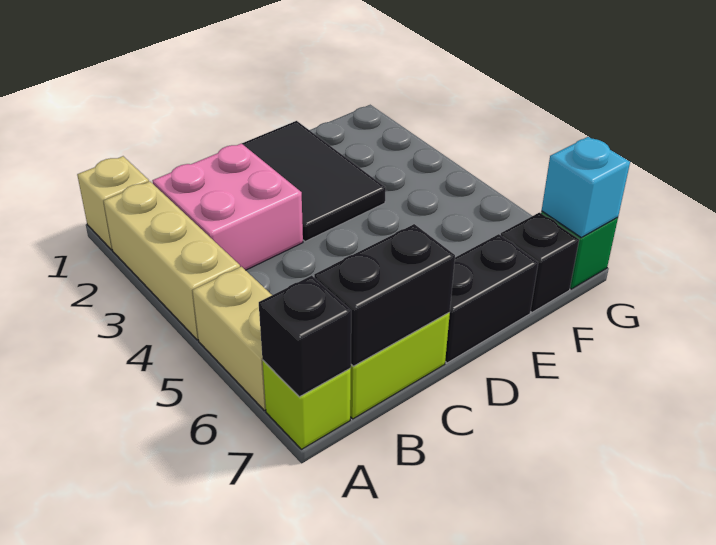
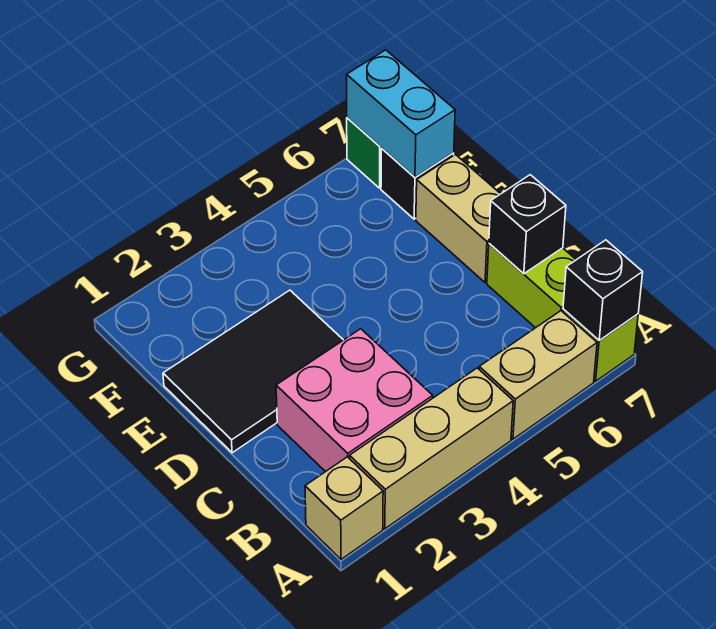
black brick B7:C7 level 2 -> black brick C7 level 2
black brick D7:E7 level 1 -> tan brick D7:E7 level 1
cyan brick G7 level 2 -> cyan brick F7:G7 level 2

